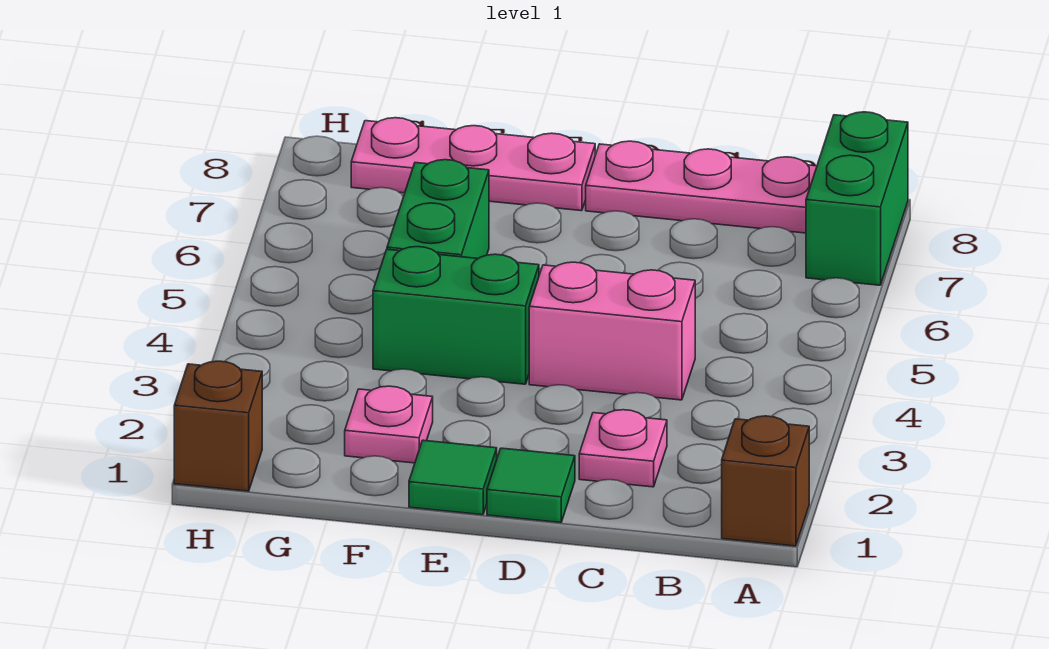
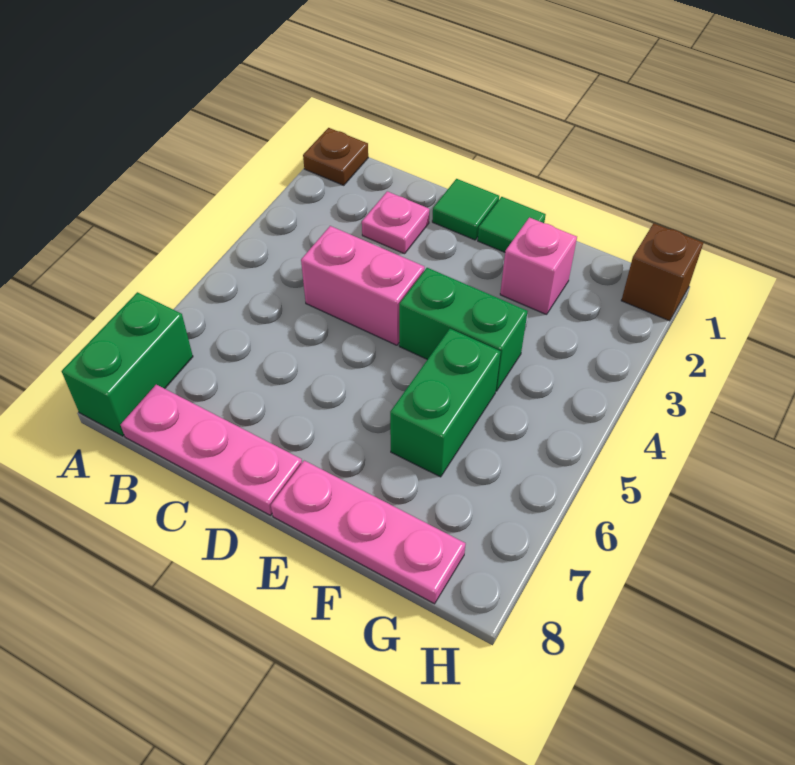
brown brick A1 level 1 -> brown plate A1 level 1
pink plate F2 level 1 -> pink brick F2 level 1

